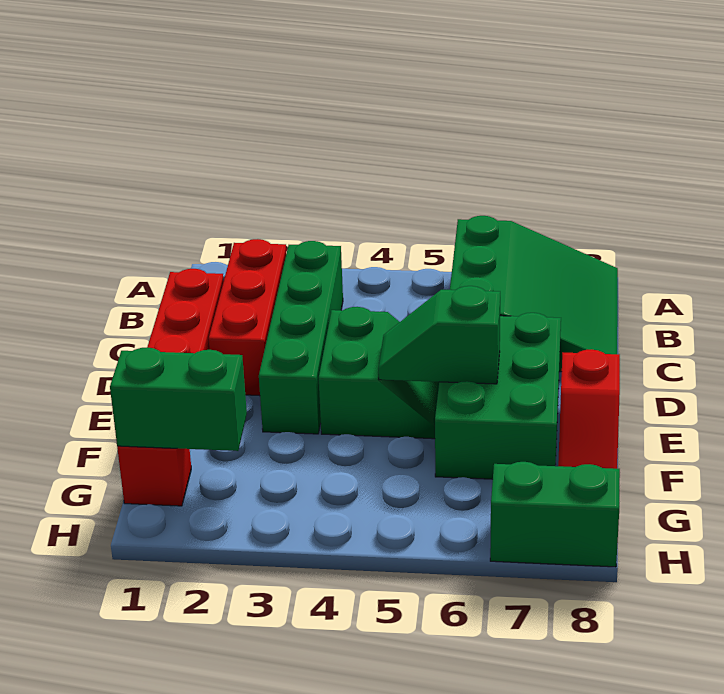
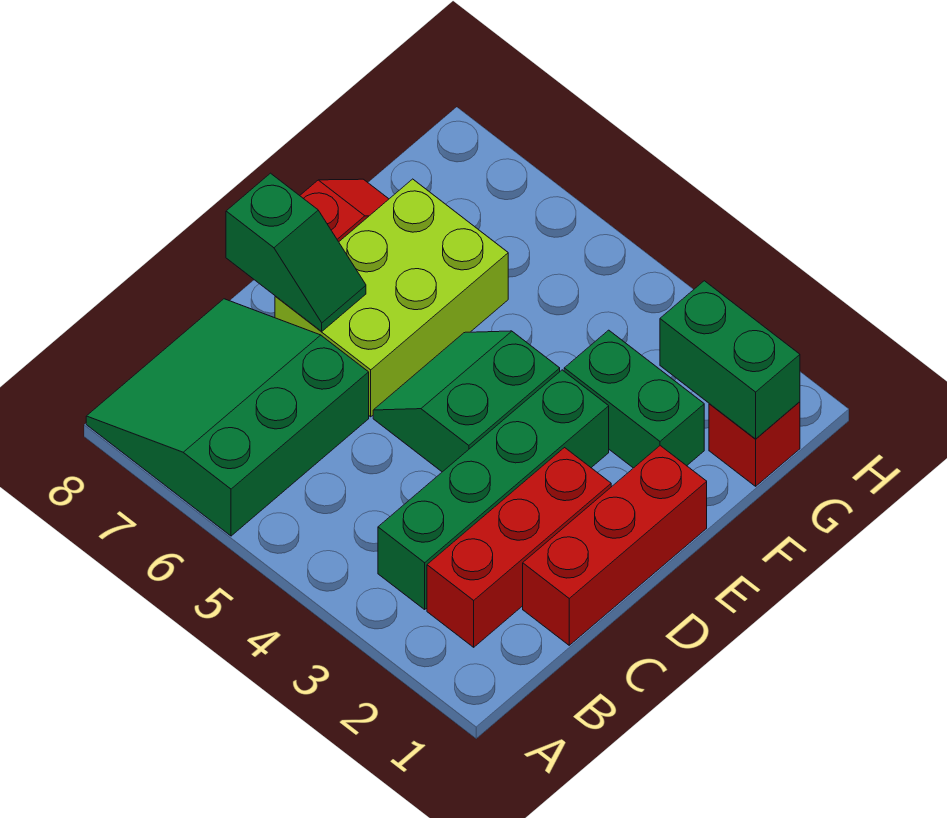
green brick D6:F7 level 1 -> lime brick D6:F7 level 1
green slope E5:E6 level 2 top 6 -> green slope D7:D8 level 2 top 8
green brick H7:H8 level 1 -> green brick F2:F3 level 1

